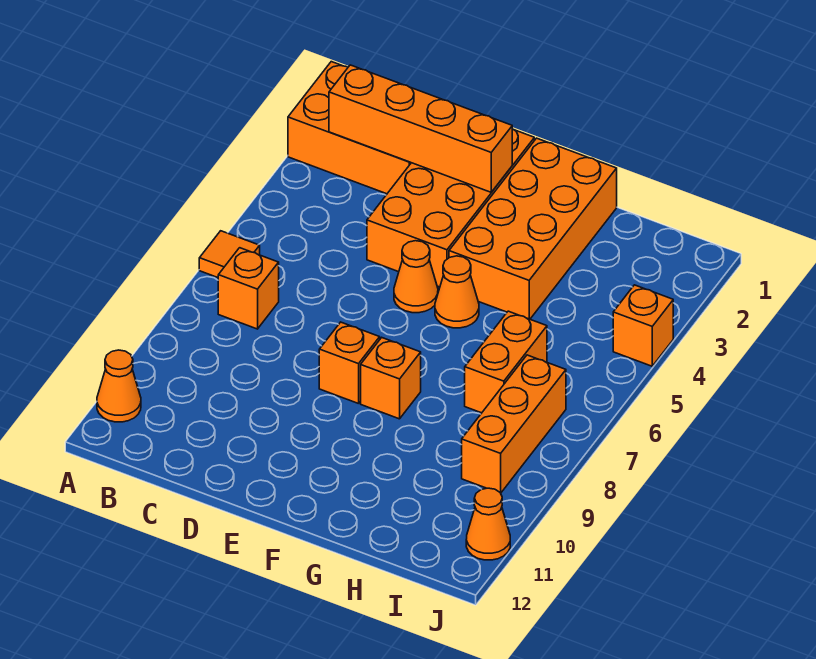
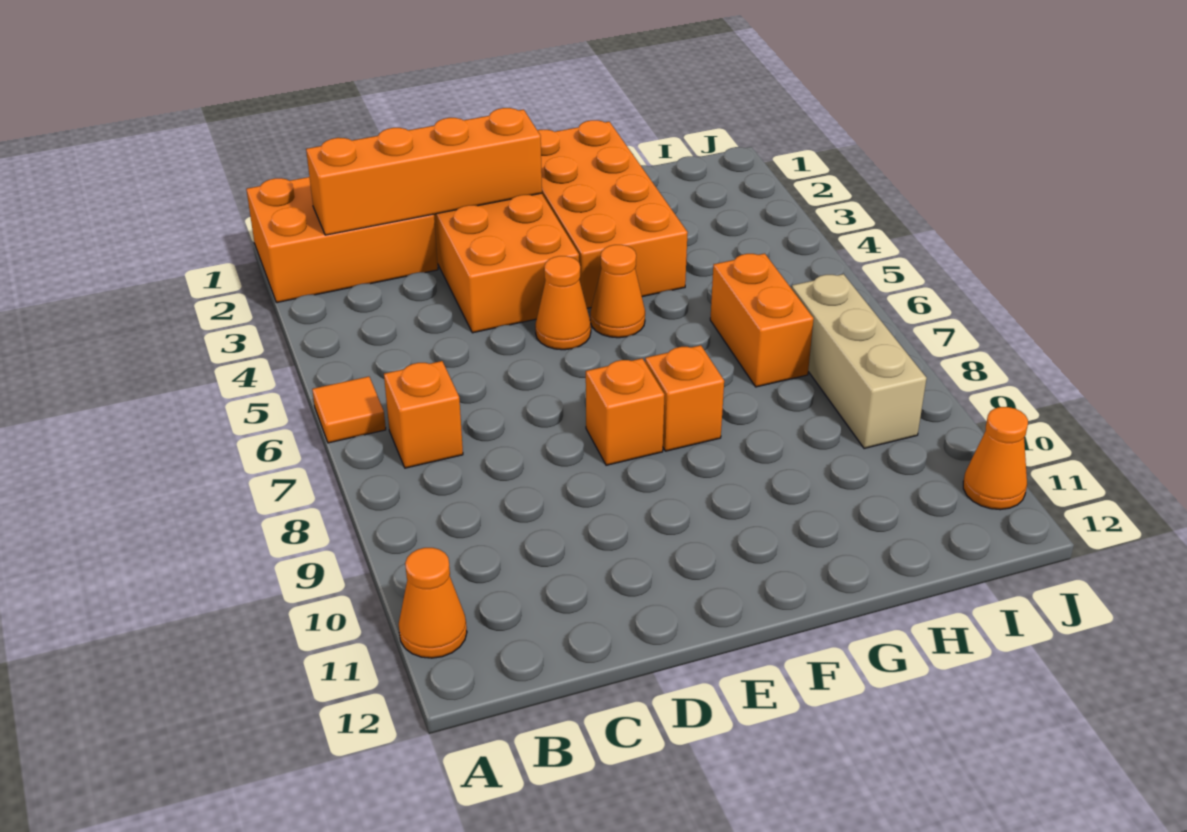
orange brick I7:I9 level 1 -> tan brick I7:I9 level 1
orange brick J4 level 1 -> none

